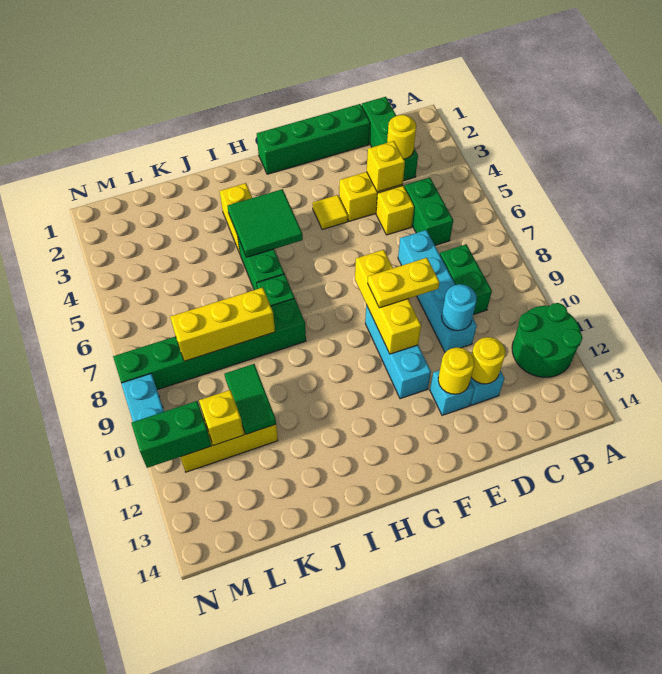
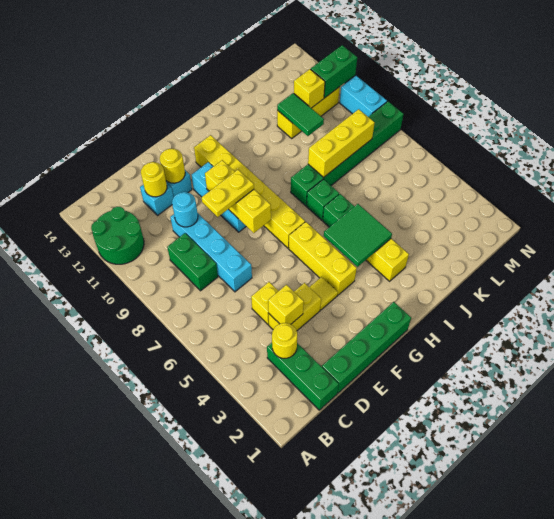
green brick C5:C6 level 1 -> none
none -> yellow brick G4:G6 level 1
none -> yellow brick G7:G12 level 1

